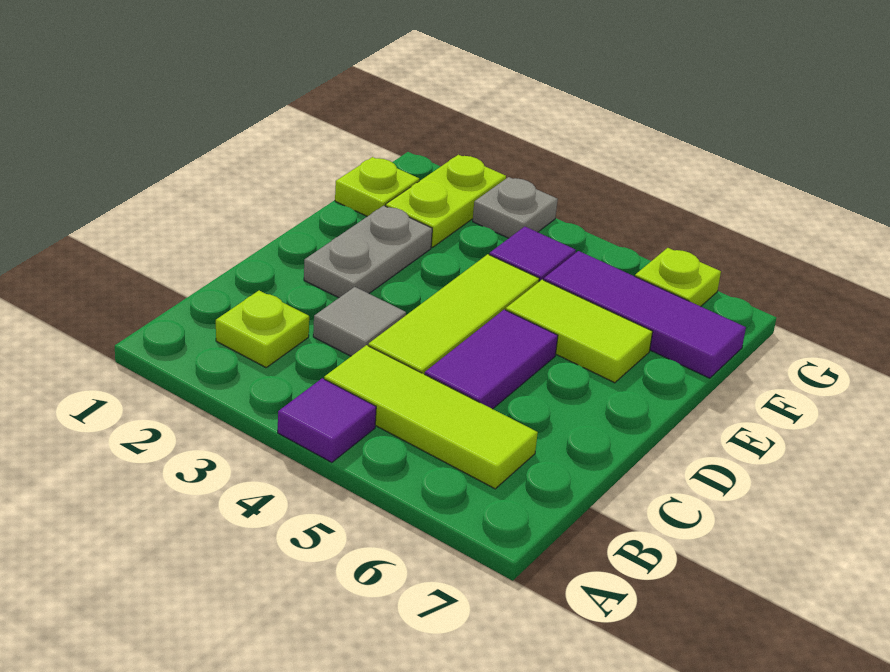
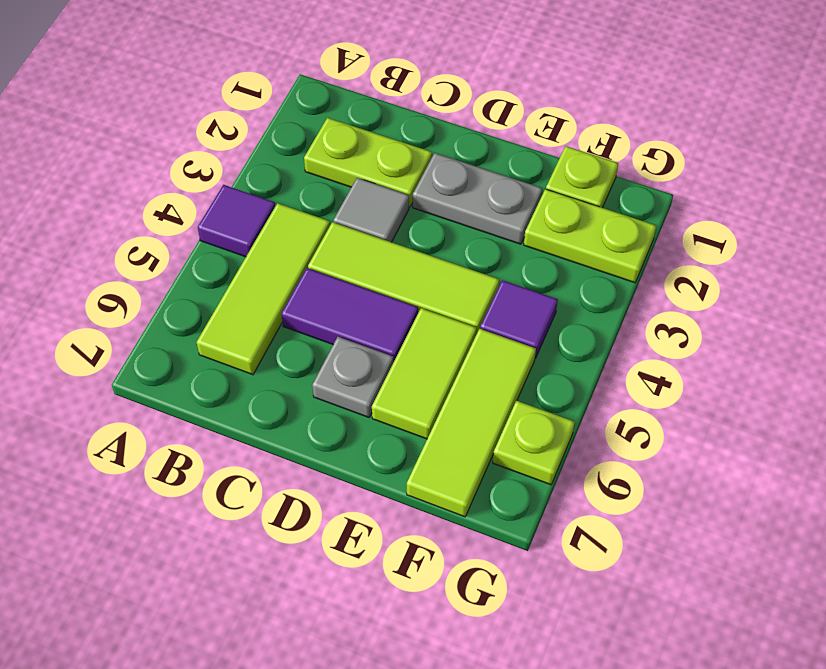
lime plate B2 level 1 -> lime plate B2:C2 level 1
purple tile F5:F7 level 1 -> lime tile F5:F7 level 1
grey plate G3 level 1 -> grey plate D6 level 1

